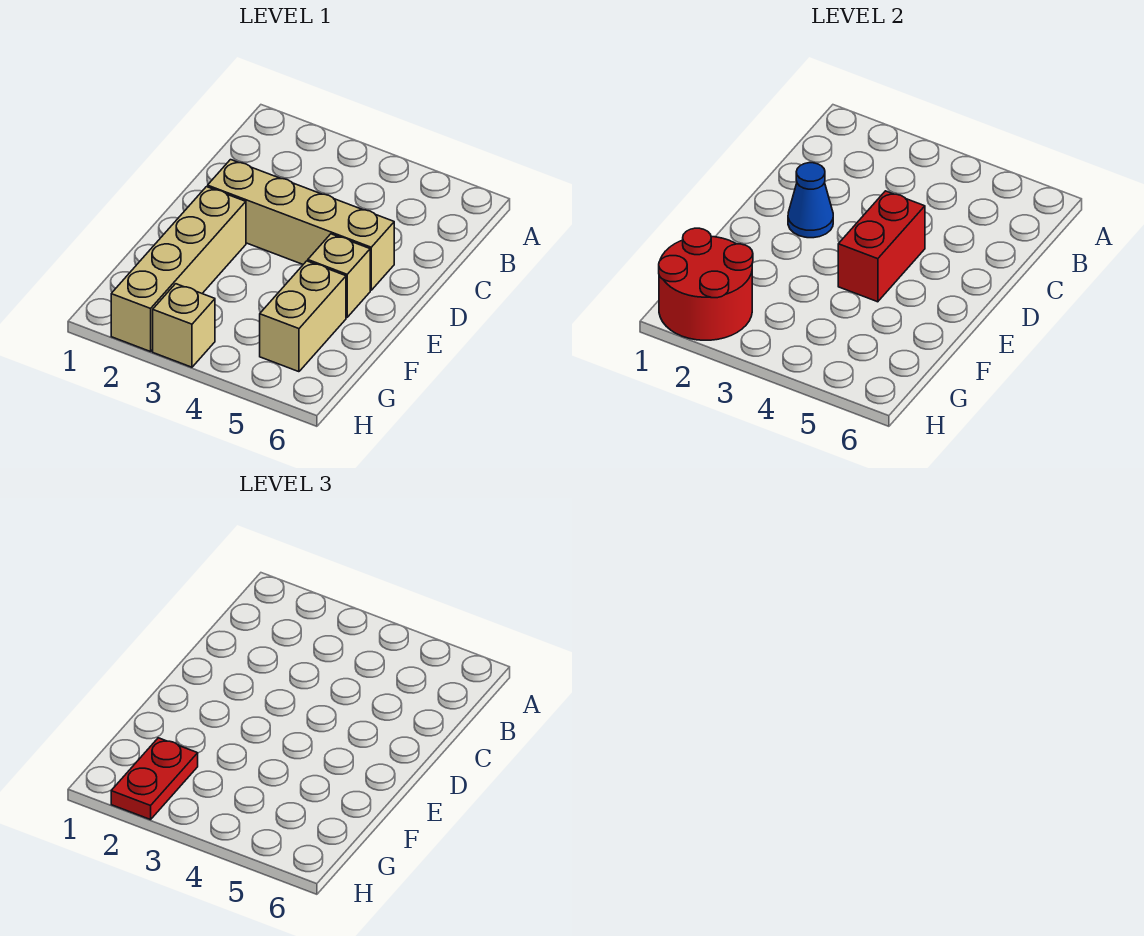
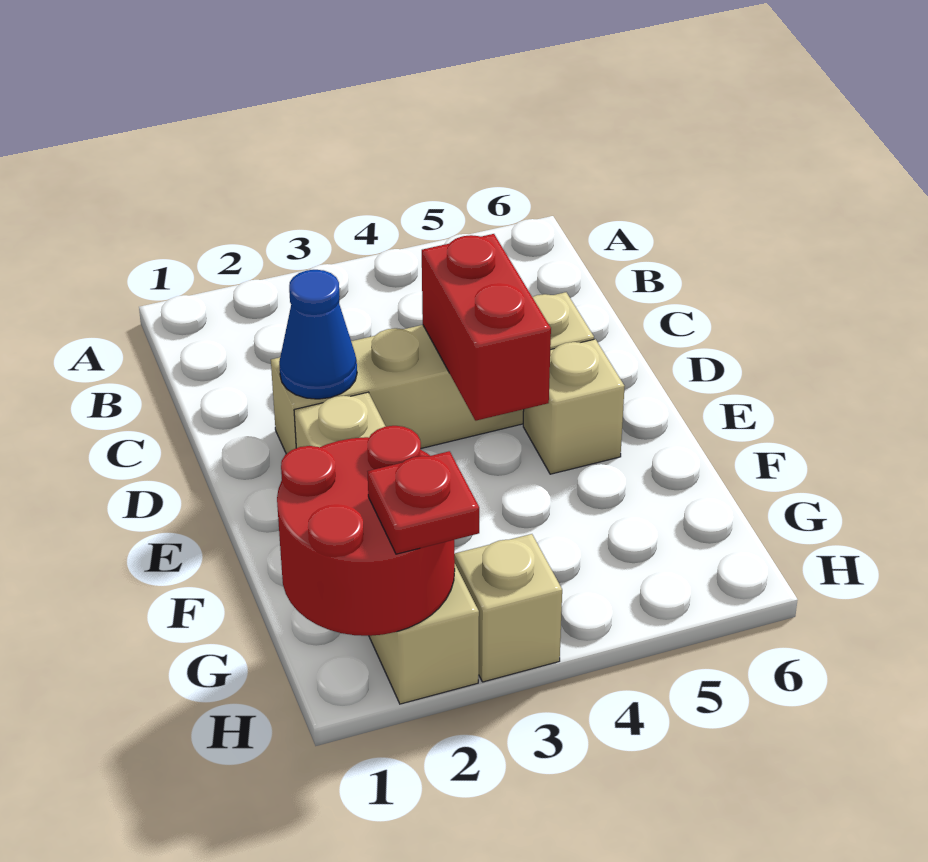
tan brick F5:G5 level 1 -> none
red plate G2:H2 level 3 -> red plate H2 level 3

